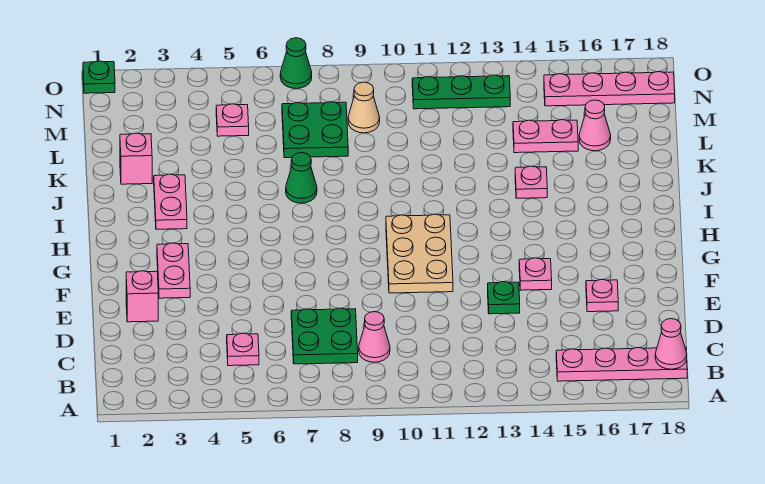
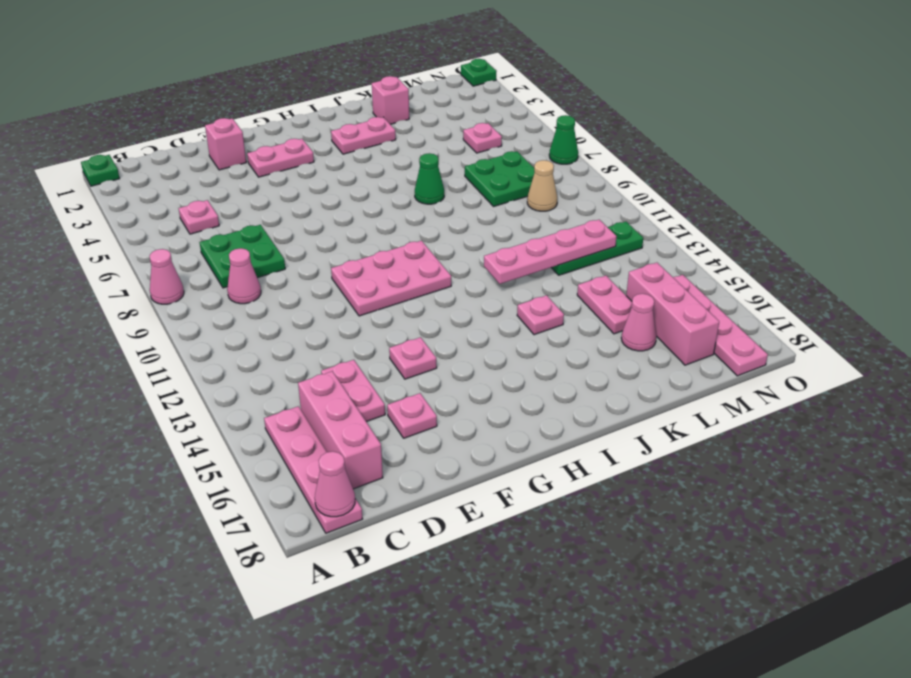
none -> pink cone A8 level 1
none -> pink brick C15:C17 level 1
none -> pink plate D14:D15 level 1
green plate E13 level 1 -> green plate A1 level 1
tan plate F10:H11 level 1 -> pink plate F10:H11 level 1
none -> pink plate J12:M12 level 2
none -> pink brick M15:M17 level 1
green plate N11:N13 level 1 -> green plate L12:N12 level 1

